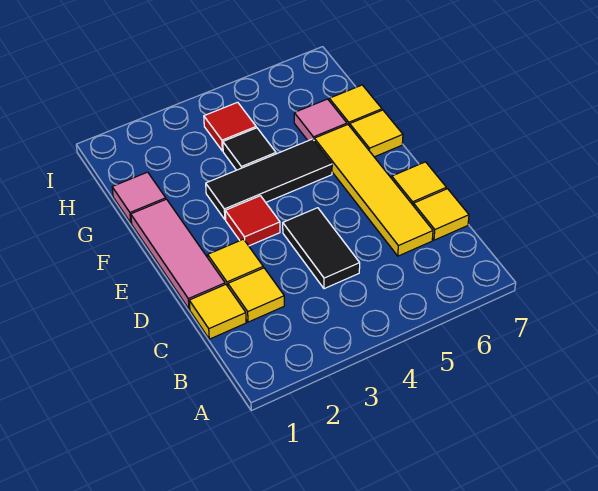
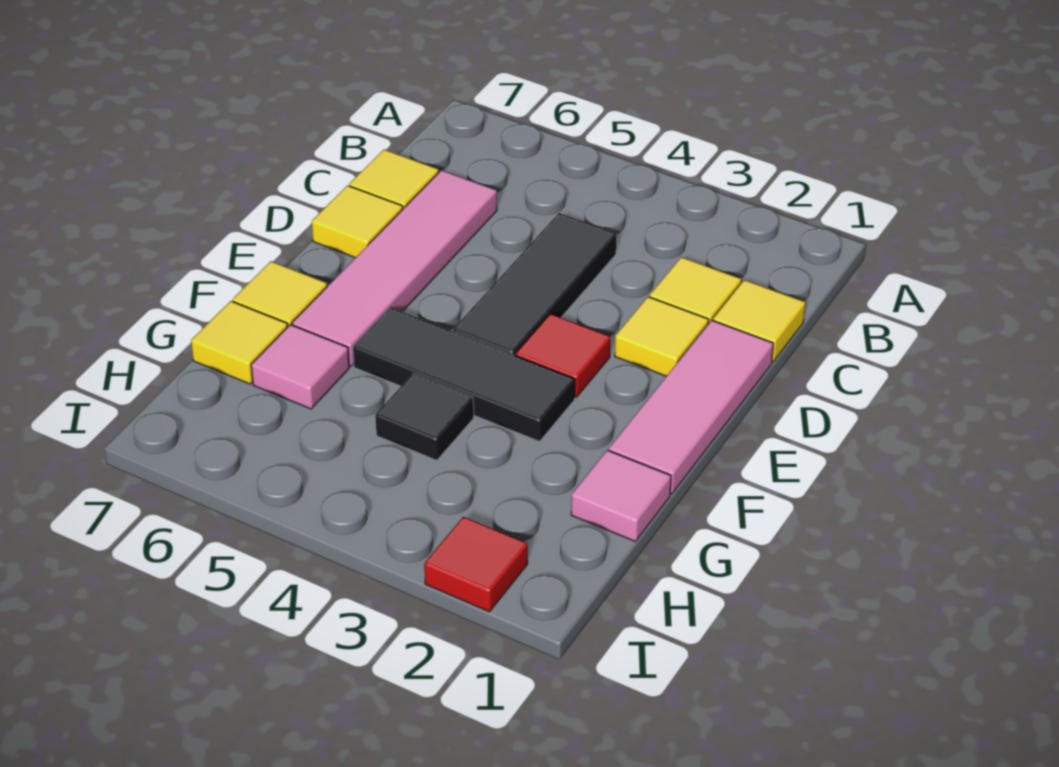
black tile C4:D4 level 1 -> black tile C4:E4 level 1
yellow tile C6:F6 level 1 -> pink tile C6:F6 level 1
red tile H4 level 1 -> red tile I2 level 1

